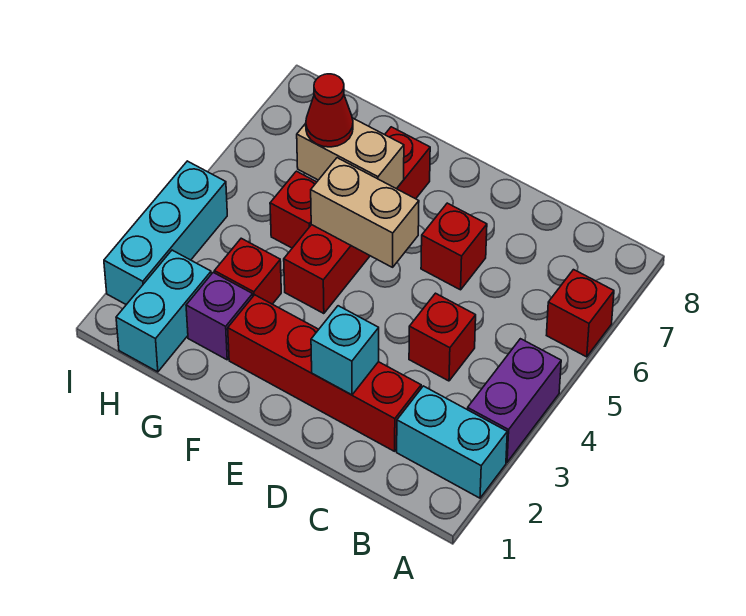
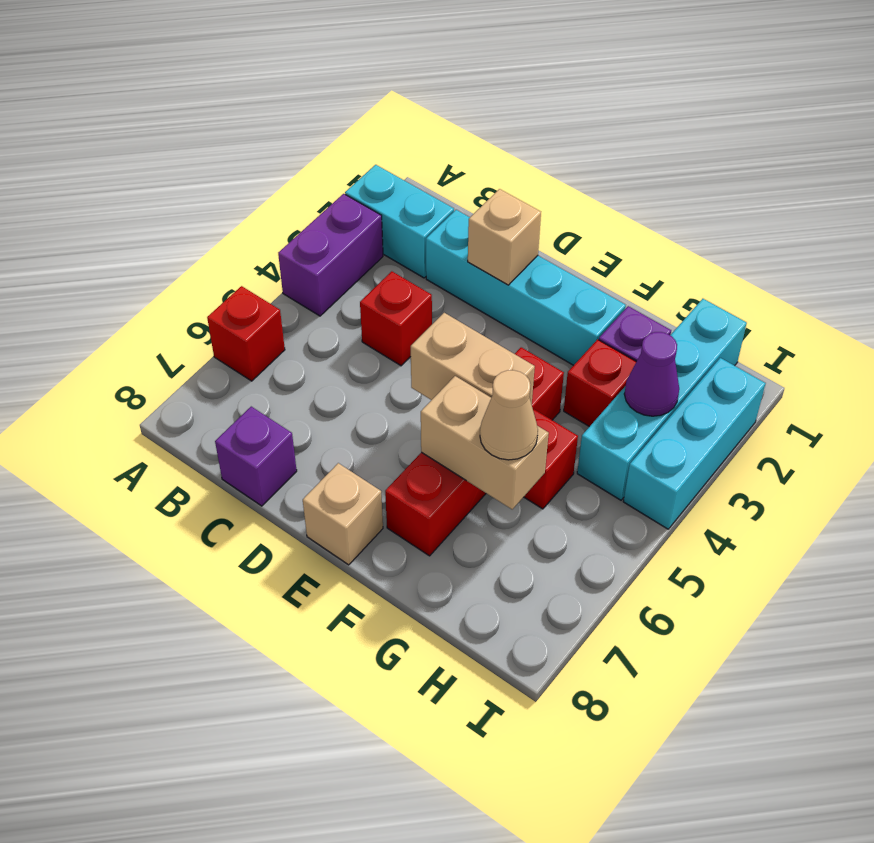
red brick C2:F2 level 1 -> cyan brick C2:F2 level 1
none -> purple brick C8 level 1
cyan brick D2 level 2 -> tan brick D2 level 2
red brick D6 level 1 -> none
none -> tan brick E8 level 1
red cone G6 level 3 -> tan cone G6 level 3
cyan brick H1:H2 level 1 -> cyan brick H1:H4 level 1
none -> purple cone H3 level 2

